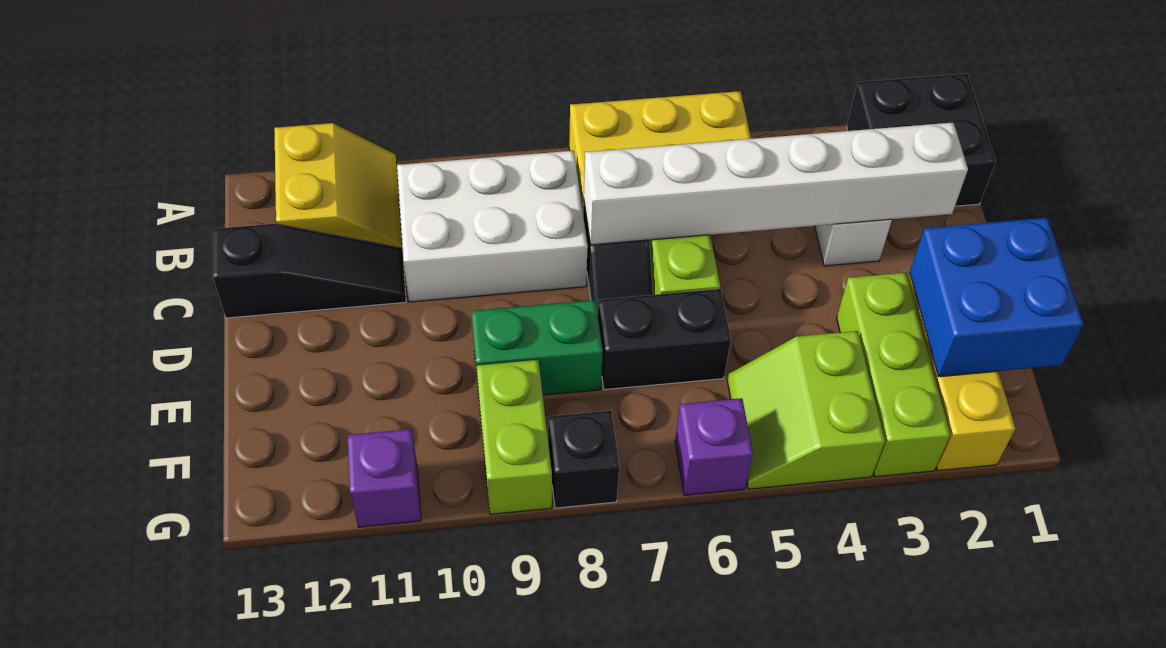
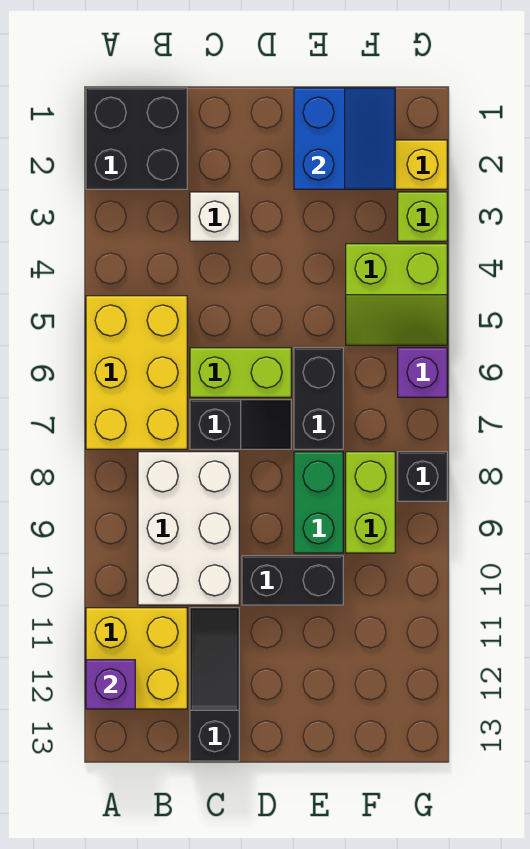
yellow slope A11:B12 level 1 top 12 -> yellow brick A11:B12 level 1
white brick C2:C7 level 2 -> none
none -> black brick D10:E10 level 1
blue brick E1:F2 level 2 -> blue slope E1:F2 level 2 top E
lime brick E3:G3 level 1 -> lime brick G3 level 1
lime brick F9:G9 level 1 -> lime brick F8:F9 level 1
purple brick G11 level 1 -> purple brick A12 level 2

